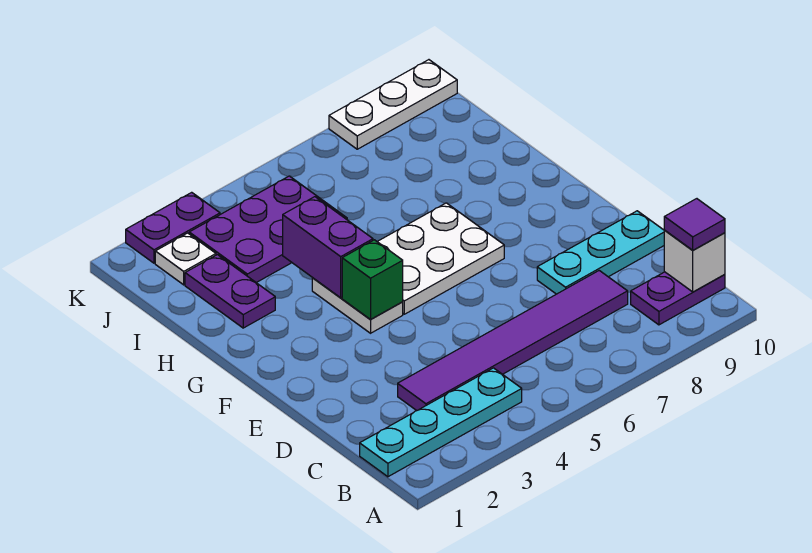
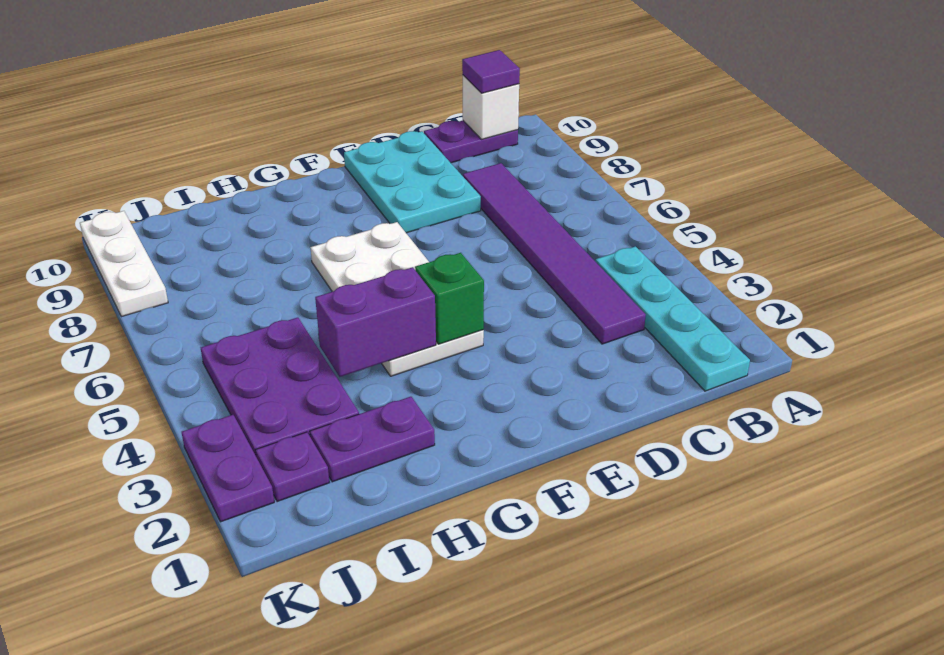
purple plate B9:B10 level 1 -> purple plate B10:C10 level 1
cyan plate D8:D10 level 1 -> cyan plate D8:E10 level 1
white plate J2 level 1 -> purple plate J2 level 1

